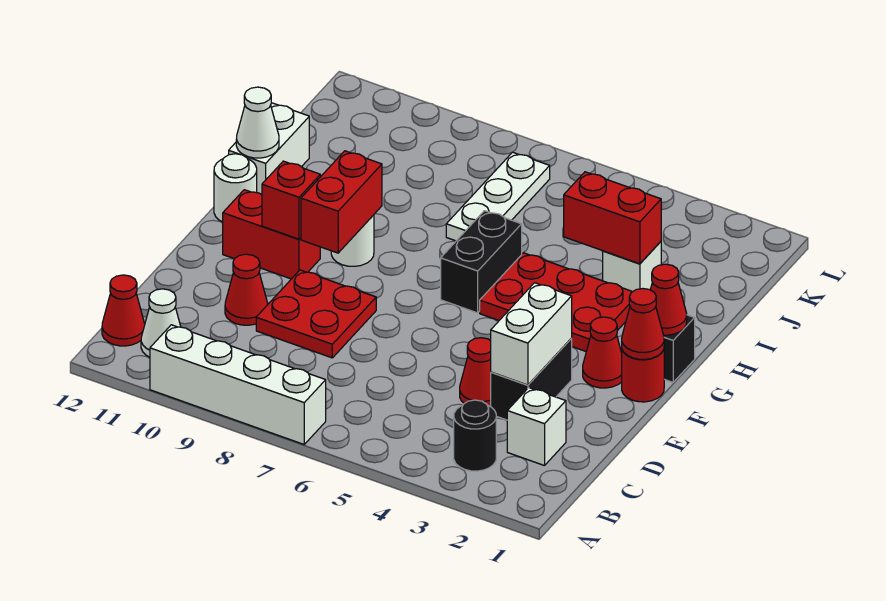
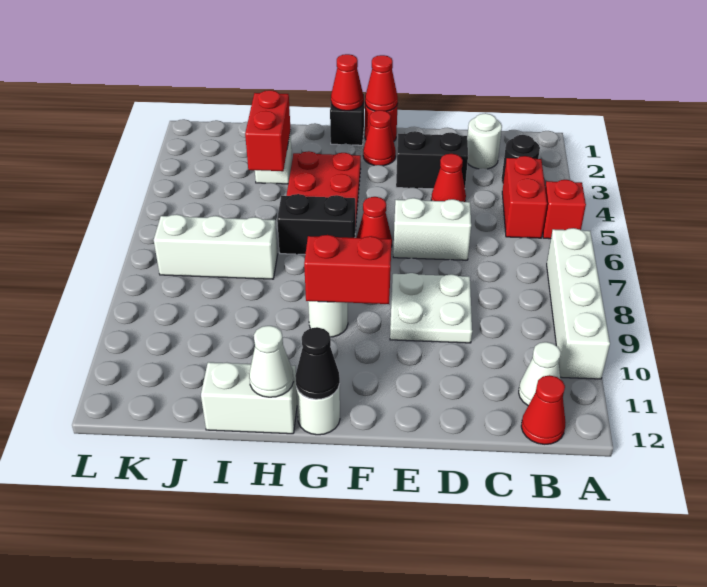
white brick C2 level 1 -> white round brick C2 level 1
white brick D3:E3 level 2 -> white brick D6:E6 level 1
red plate D8:E9 level 1 -> white plate D8:E9 level 1
red cone D10 level 1 -> red cone F6 level 1
red brick F10:F11 level 1 -> red brick B4:B5 level 1
red brick F10 level 2 -> red brick A5 level 1
none -> black cone G12 level 2
white plate I7:K7 level 1 -> white brick I7:K7 level 1

